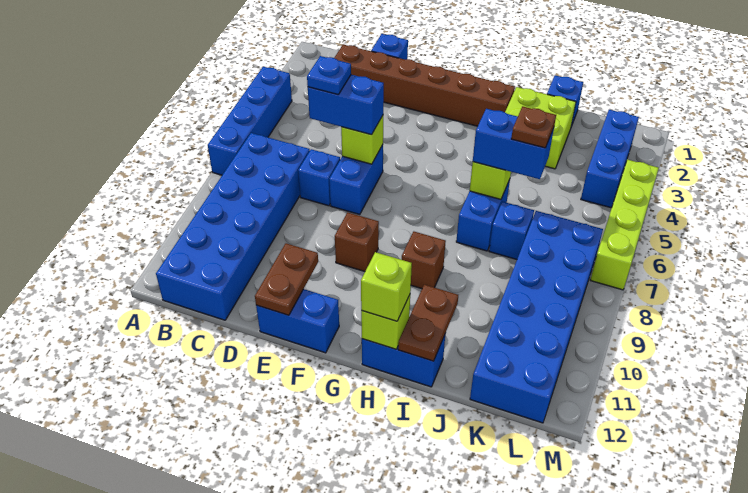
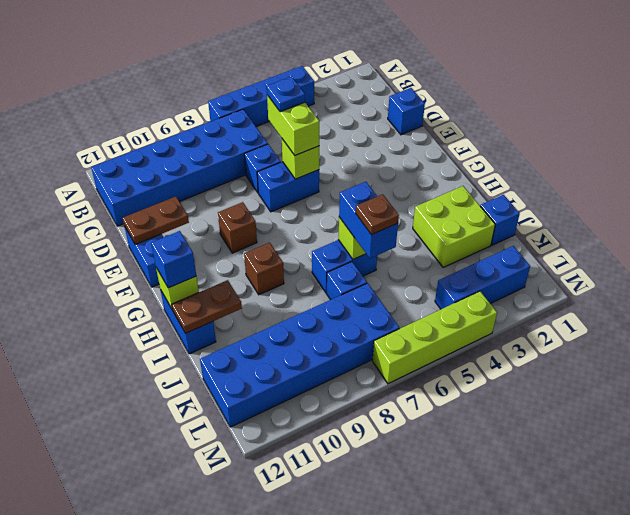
brown brick C2:H2 level 1 -> none
blue brick D6:E6 level 3 -> lime brick D6:E6 level 3
lime brick H12 level 3 -> blue brick H12 level 3

